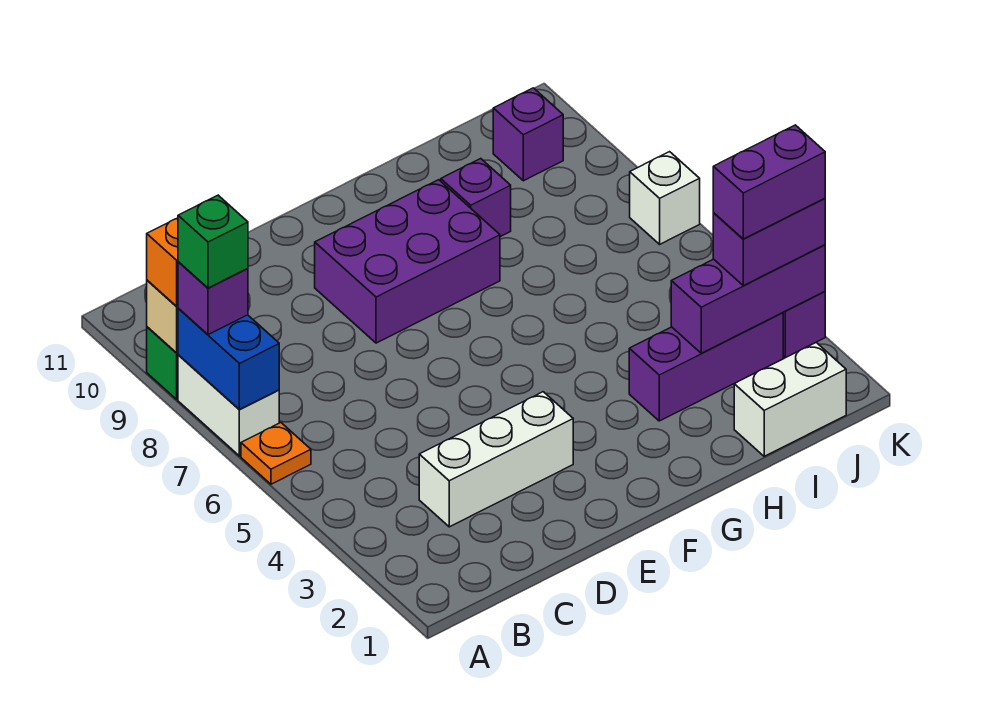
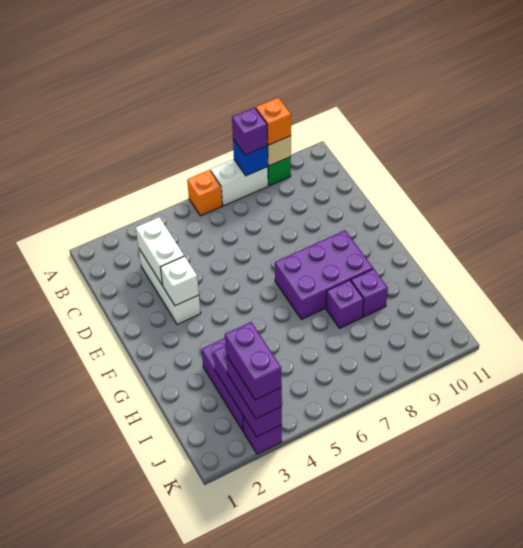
orange plate A6 level 1 -> orange brick A6 level 1
blue brick A7:A8 level 2 -> blue brick A8 level 2
green brick A8 level 4 -> none
purple brick E8:G9 level 1 -> purple brick F7:G9 level 1
white brick I1:J1 level 1 -> white brick C3:D3 level 2
purple brick J10 level 1 -> purple brick H8 level 1
white brick K7 level 1 -> white brick E3 level 2

